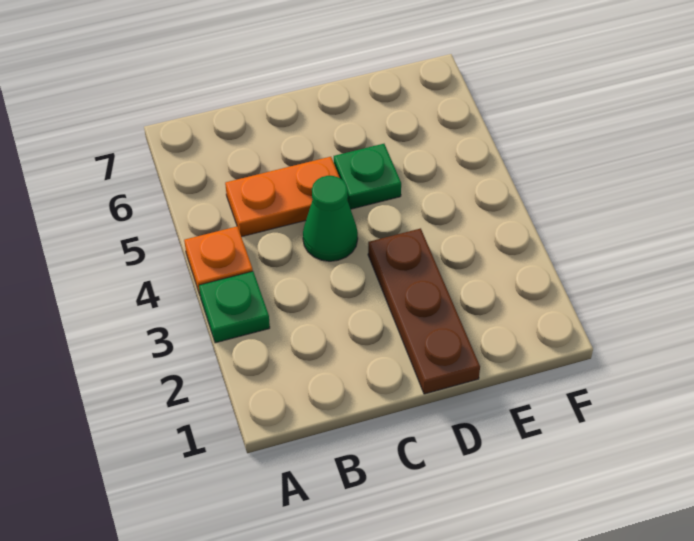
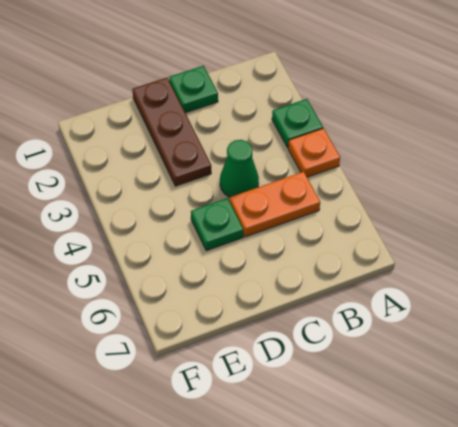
none -> green plate C1 level 1

